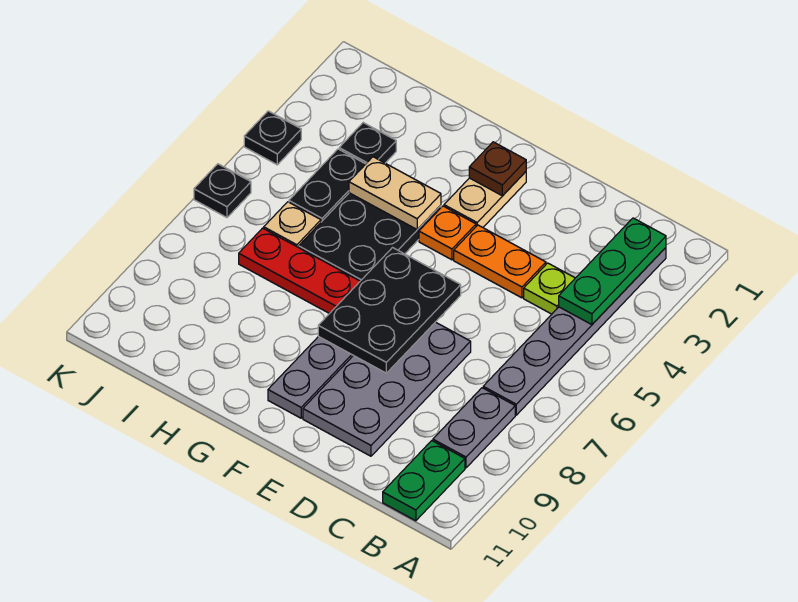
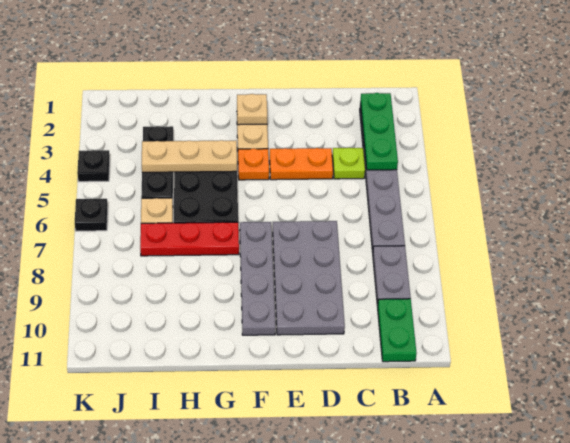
black plate E6:F8 level 2 -> none
brown plate F2 level 2 -> tan plate F2 level 2
tan plate G4:H4 level 2 -> tan plate G4:I4 level 2

